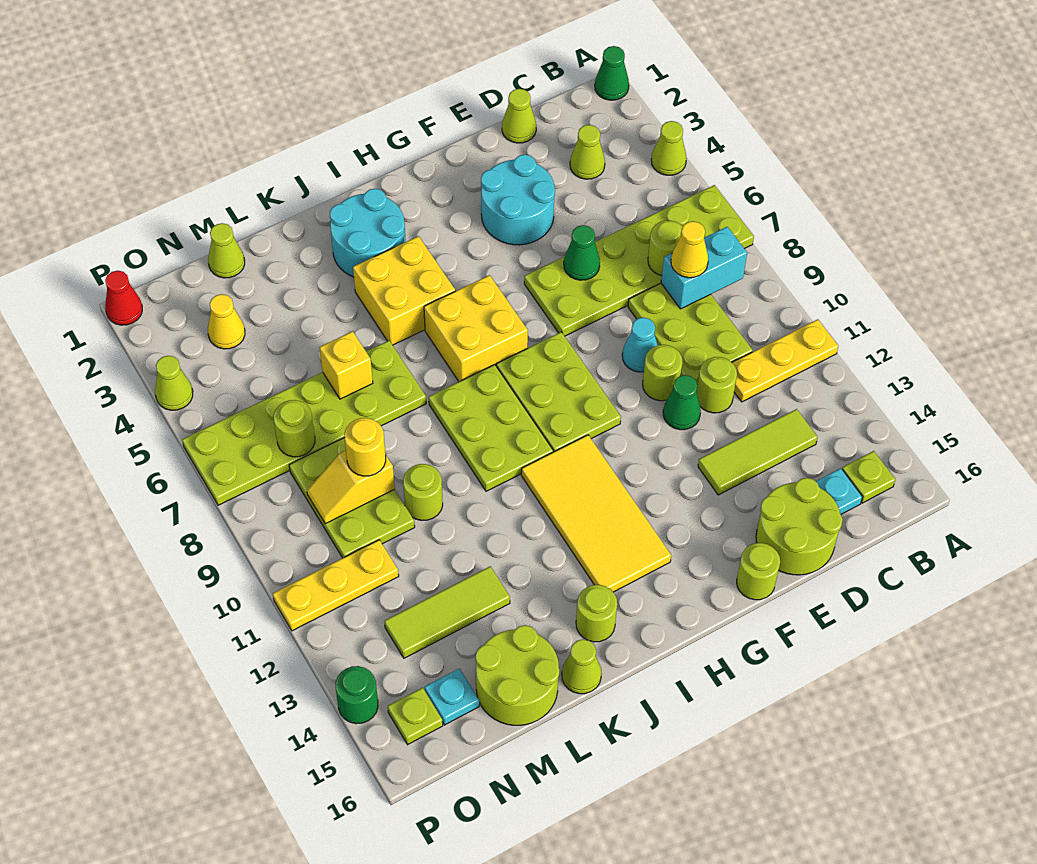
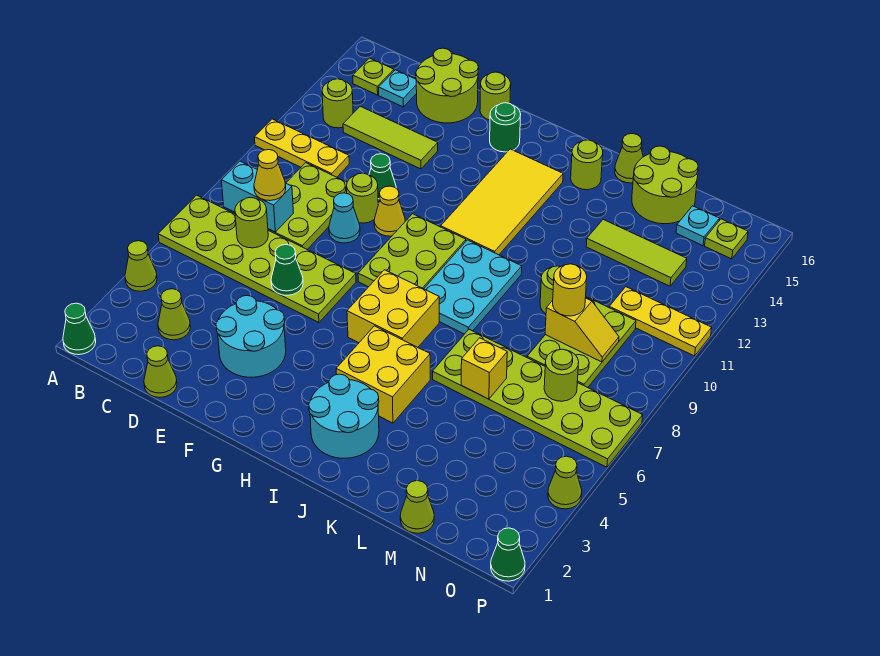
lime round brick D11 level 1 -> lime round brick B13 level 1
lime plate I8:J10 level 1 -> cyan plate I8:J10 level 1
yellow cone N3 level 1 -> yellow cone F10 level 1
red cone P1 level 1 -> green cone P1 level 1
green round brick P14 level 1 -> green round brick G15 level 1

